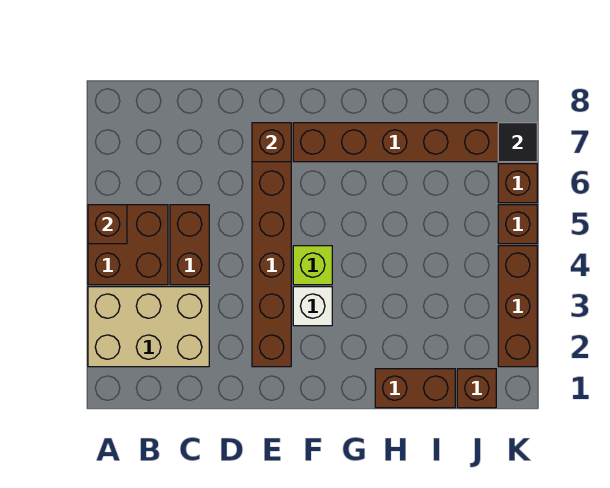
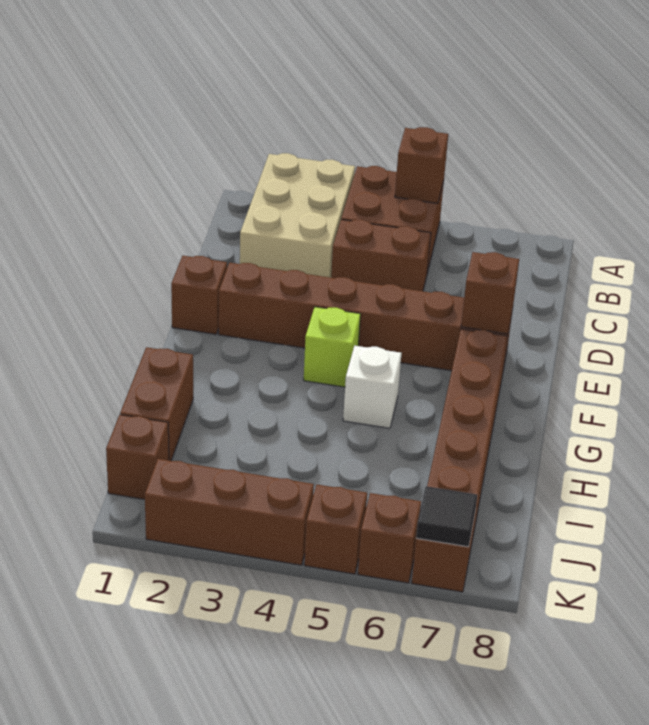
none -> brown brick E1 level 1
white brick F3 level 1 -> white brick G5 level 1

